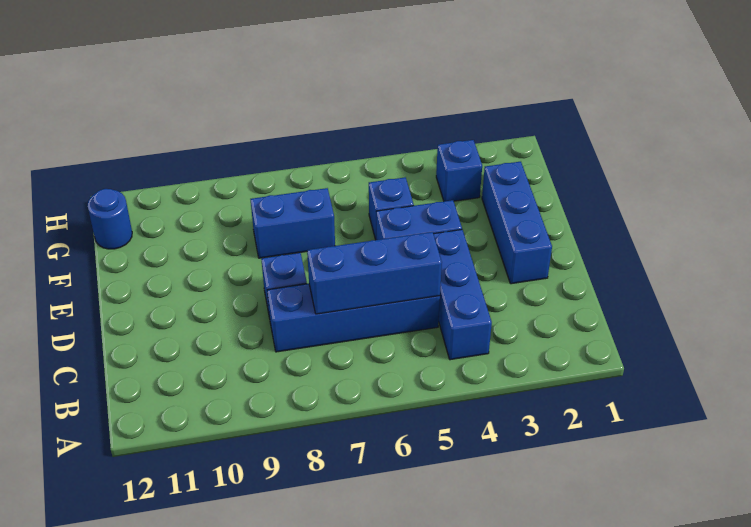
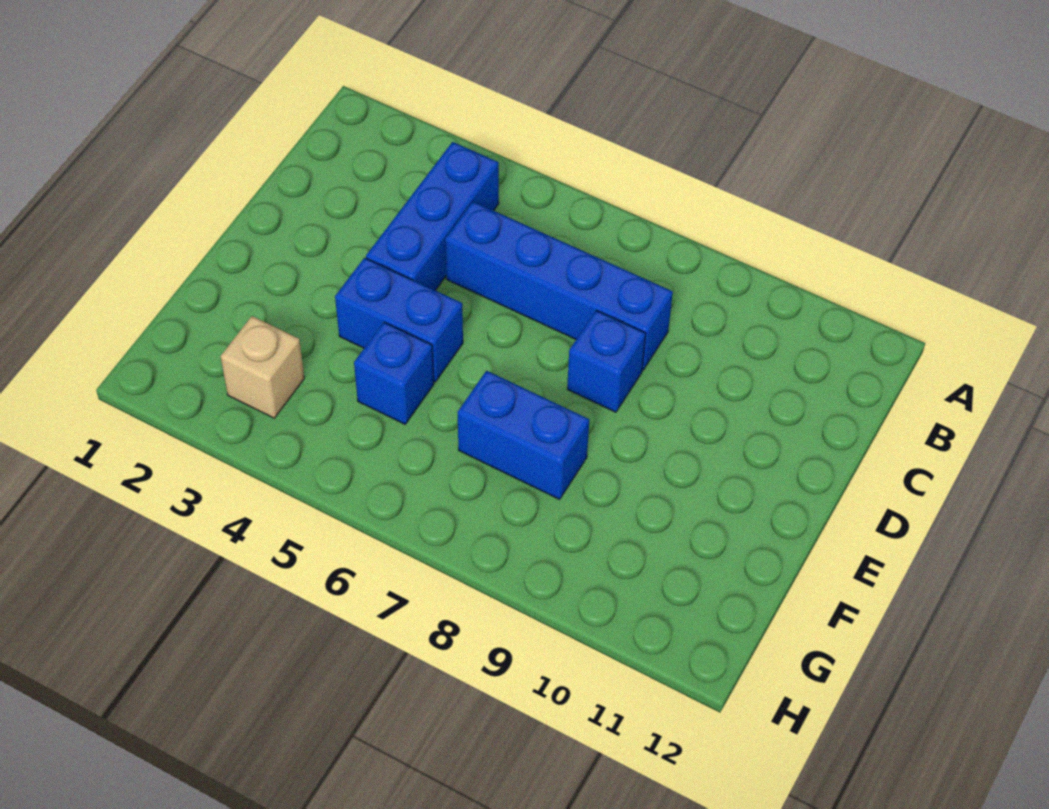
blue brick C5:C7 level 2 -> none
blue brick D2:F2 level 1 -> none
blue brick G3 level 1 -> tan brick G3 level 1
blue round brick G12 level 1 -> none

